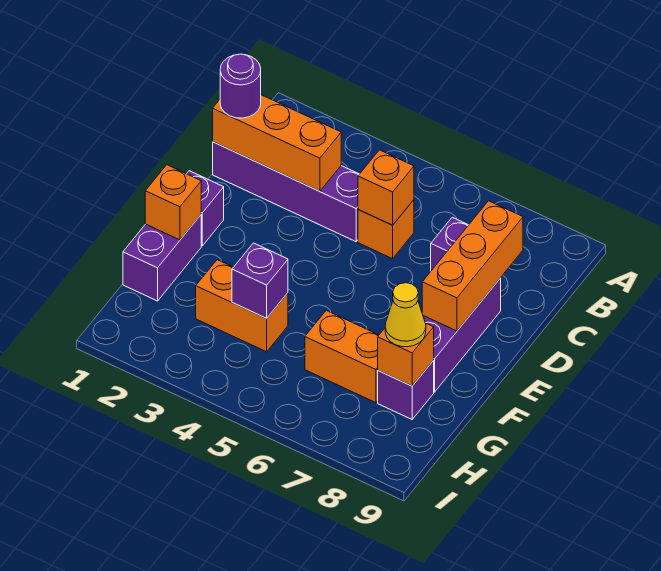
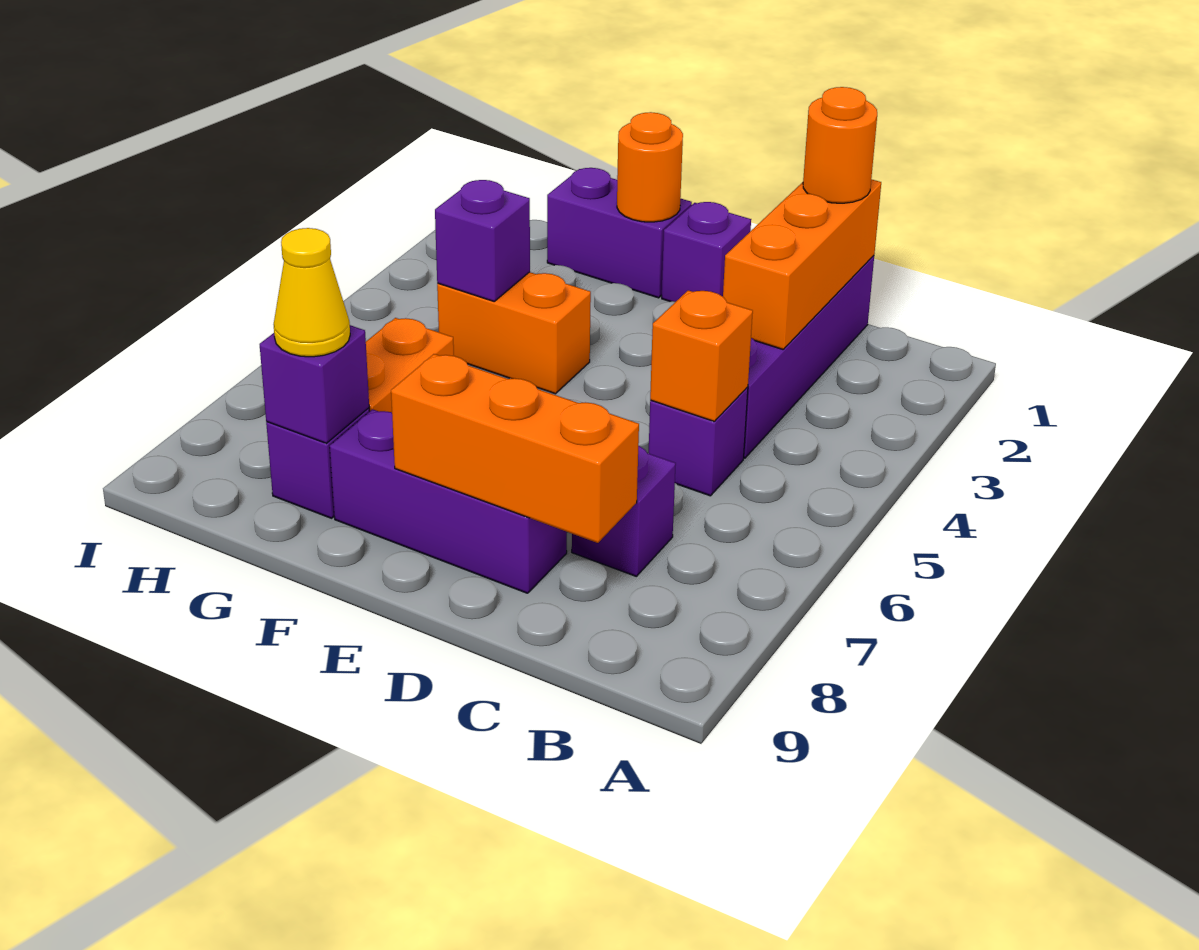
purple round brick C1 level 3 -> orange round brick C1 level 3
orange brick C5 level 1 -> purple brick C5 level 1
orange brick F1 level 2 -> orange round brick F1 level 2
orange brick G3:G4 level 1 -> orange brick F4:G4 level 1
orange brick G8 level 2 -> purple brick G8 level 2

